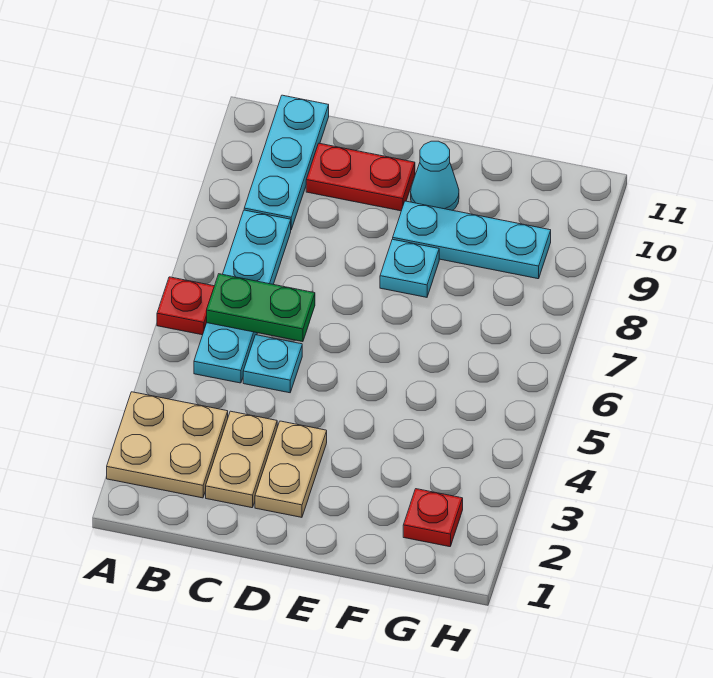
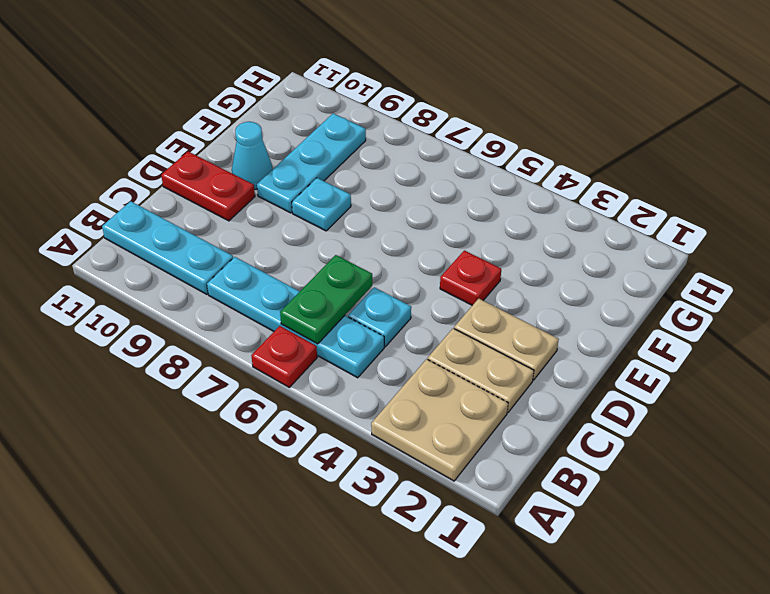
red plate C10:D10 level 1 -> red plate D10:D11 level 1
red plate G2 level 1 -> red plate E4 level 1

